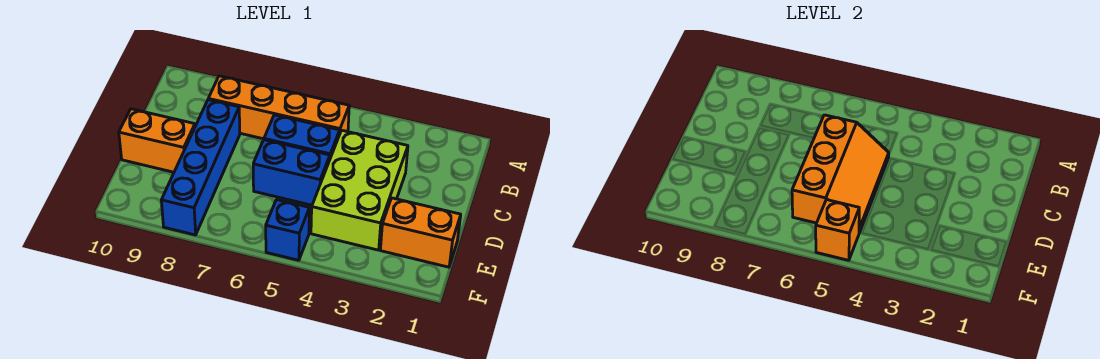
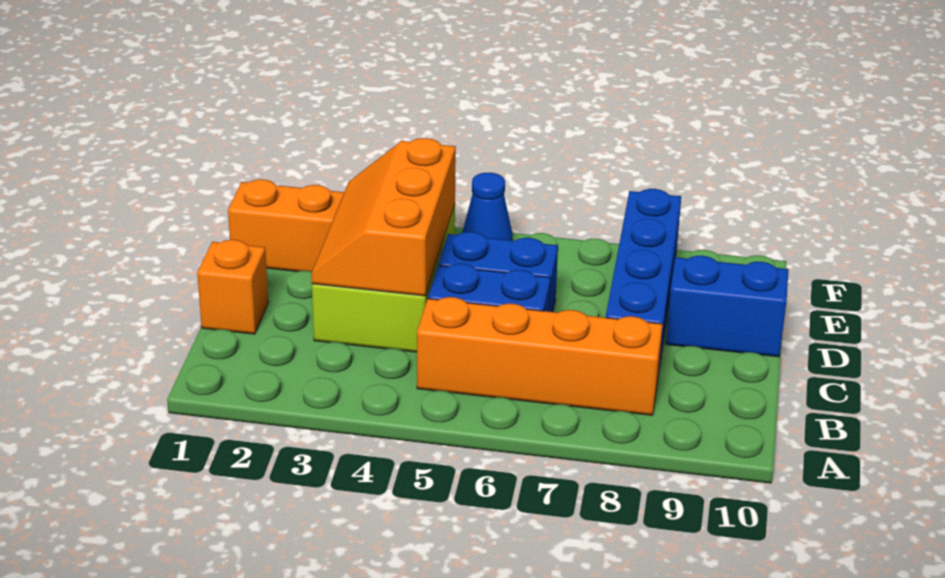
orange slope C5:E6 level 2 top 6 -> orange slope C3:E4 level 2 top 4
orange brick D9:D10 level 1 -> blue brick D9:D10 level 1
blue brick F5 level 1 -> blue cone F5 level 1
orange brick F5 level 2 -> orange brick C1 level 1

